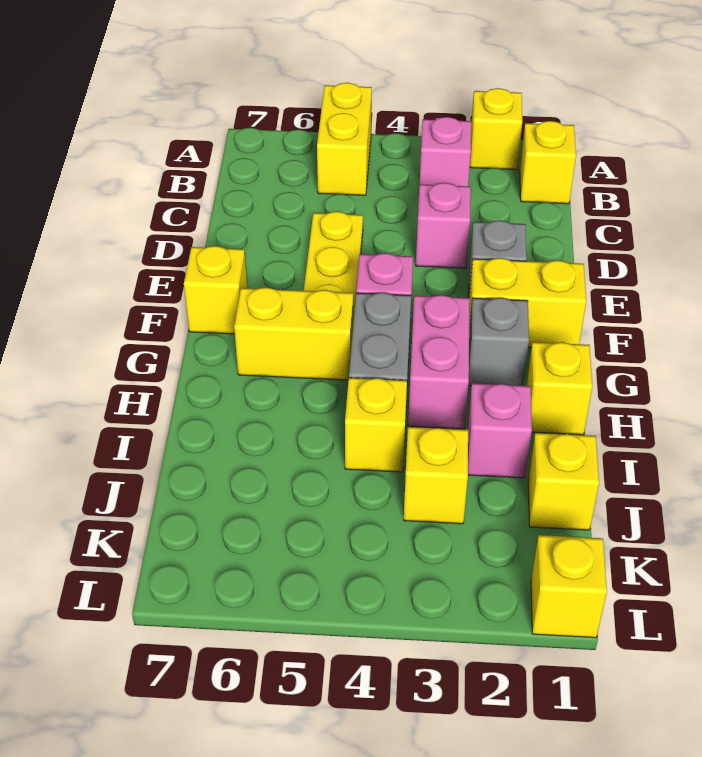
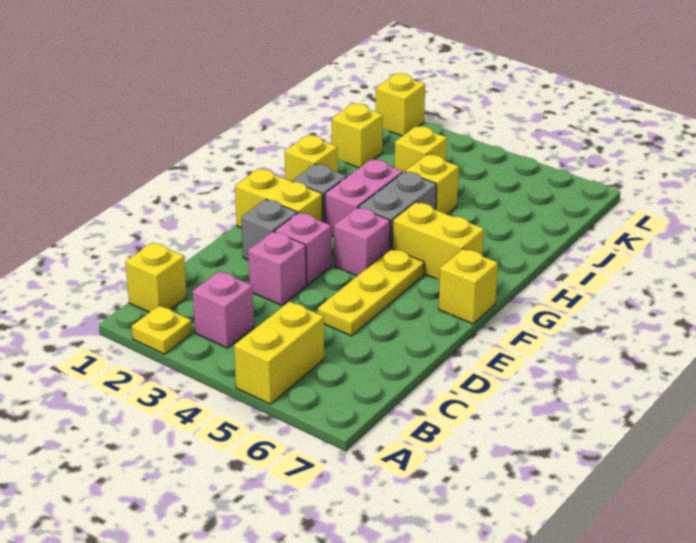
yellow brick A2 level 1 -> yellow plate A2 level 1
pink brick I2 level 1 -> pink brick E3 level 1

